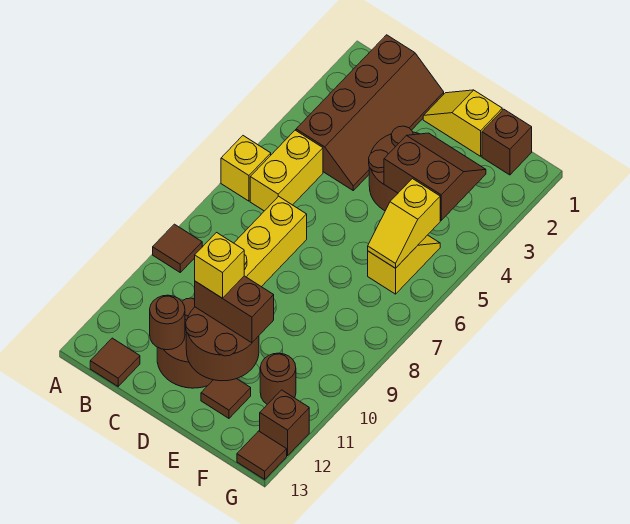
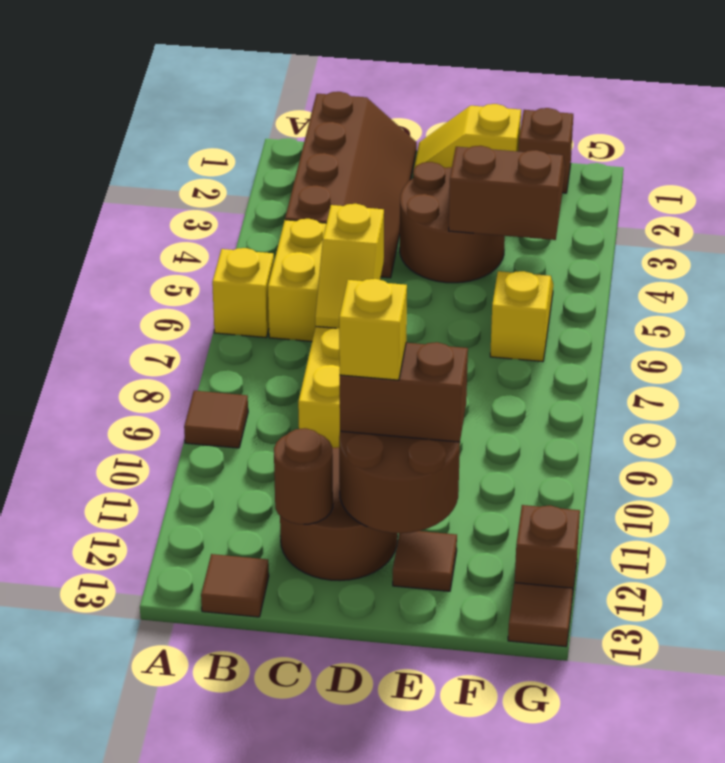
yellow slope F5:F6 level 2 top 5 -> yellow slope C6:C7 level 2 top 6
brown round brick F11 level 1 -> none

